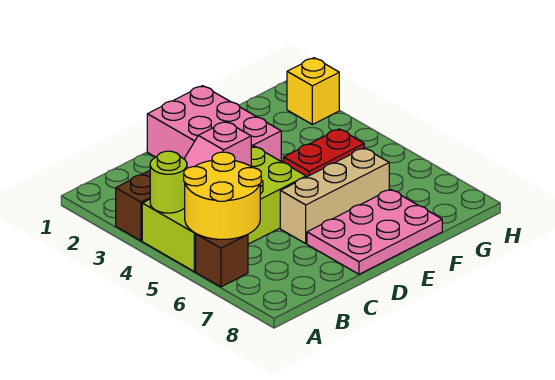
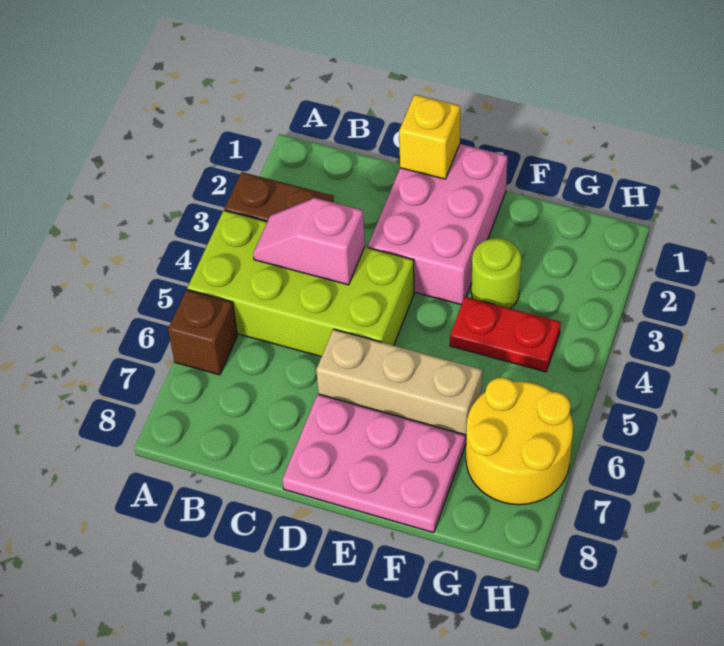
lime round brick A4 level 2 -> lime round brick F3 level 1
yellow round brick A5:B6 level 2 -> yellow round brick G6:H7 level 1
yellow brick H2 level 1 -> yellow brick D1 level 2

